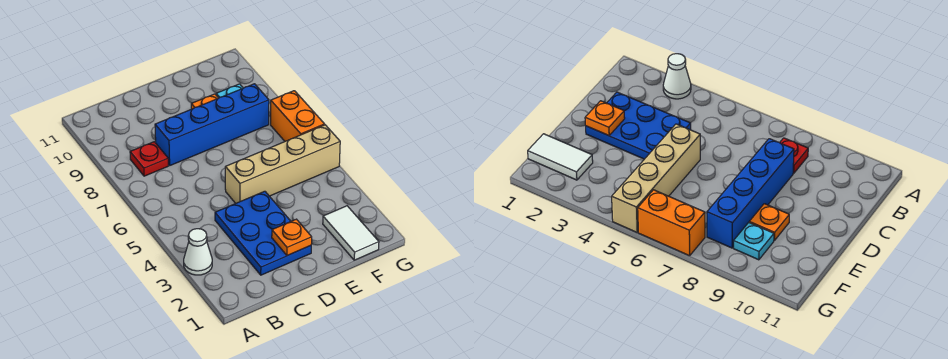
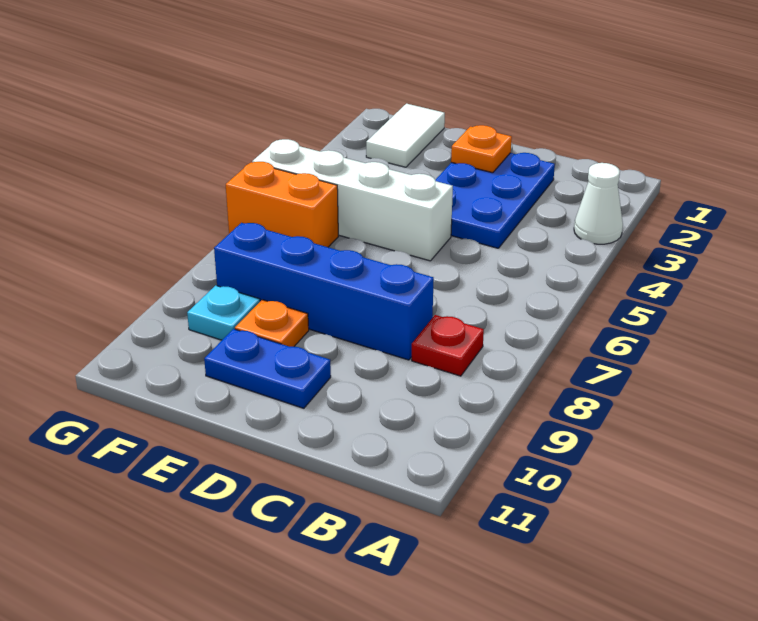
tan brick D5:G5 level 1 -> white brick D5:G5 level 1
none -> blue plate D10:E10 level 1
orange brick G6:G7 level 1 -> orange brick F6:G6 level 1

